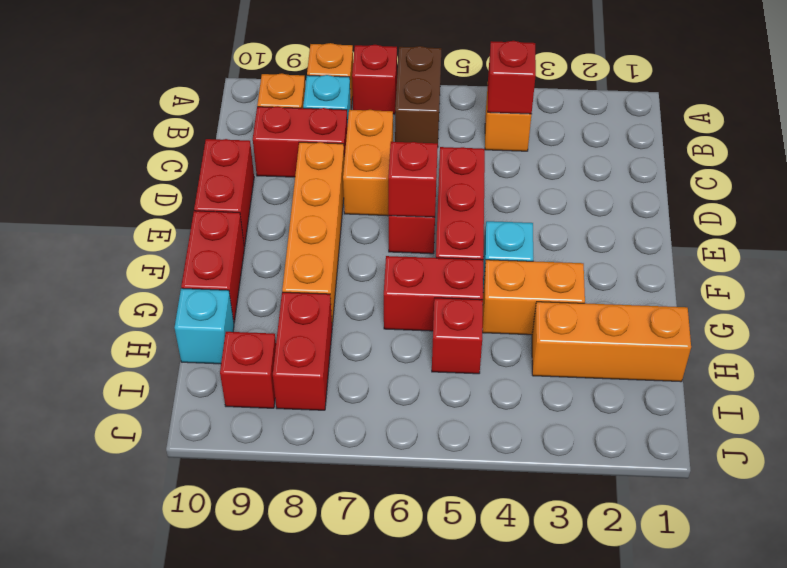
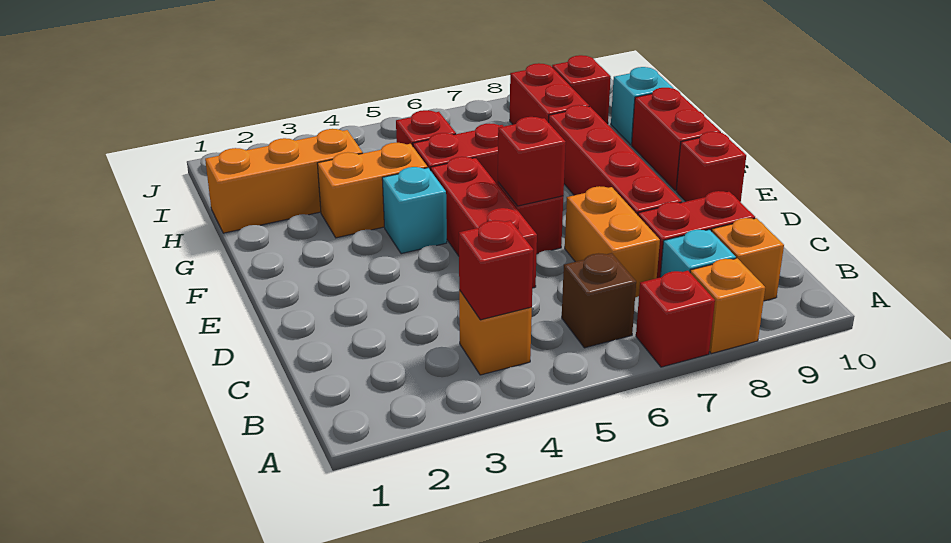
brown brick A6:B6 level 1 -> brown brick B6 level 1
orange brick D8:G8 level 1 -> red brick D8:G8 level 1
red brick D10:E10 level 1 -> red brick E10 level 1

